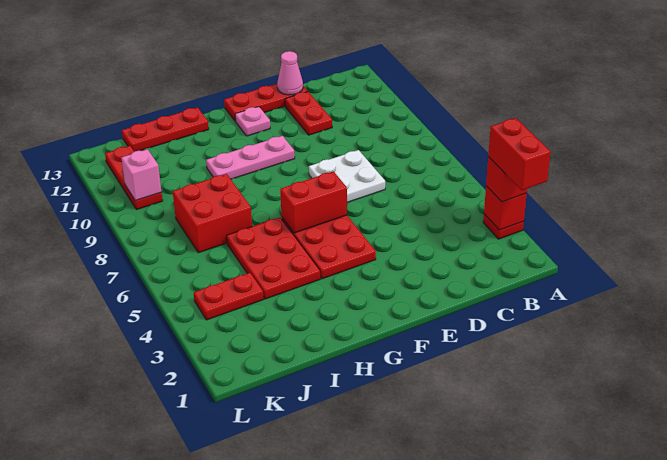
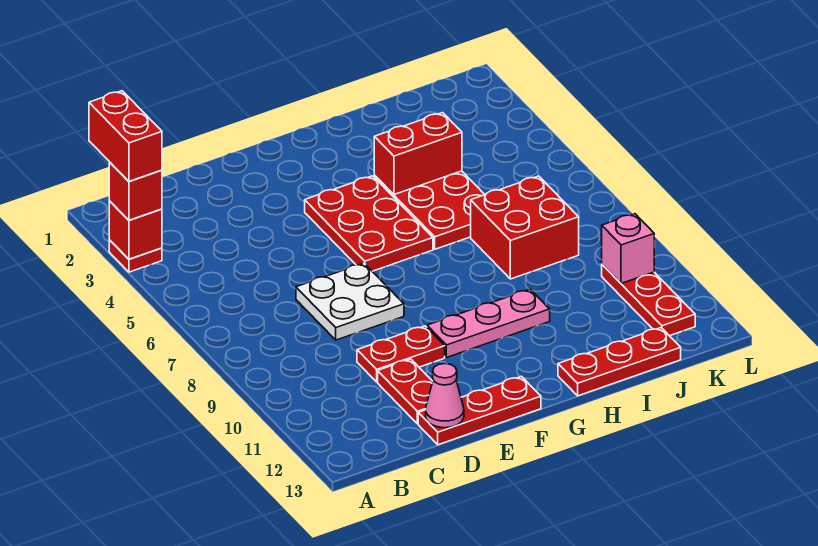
red brick F6:G6 level 2 -> red brick H4:I4 level 2
pink plate F12 level 1 -> none
red plate J4:K4 level 1 -> red plate D10:E10 level 1

